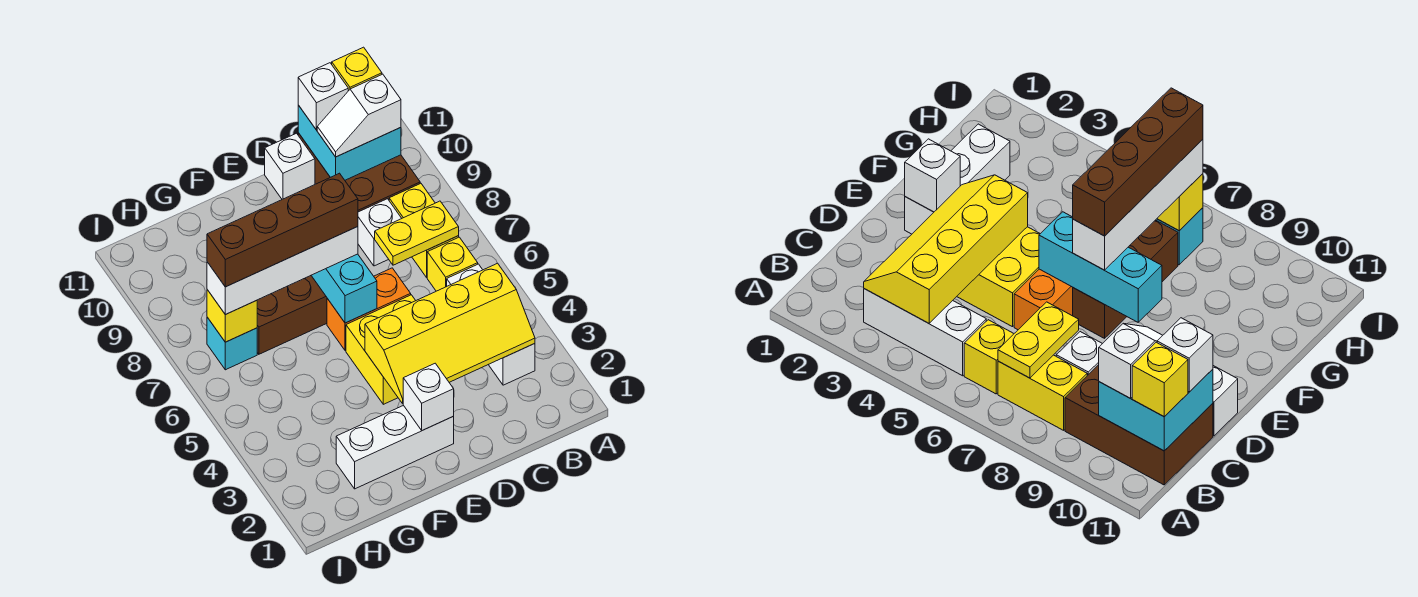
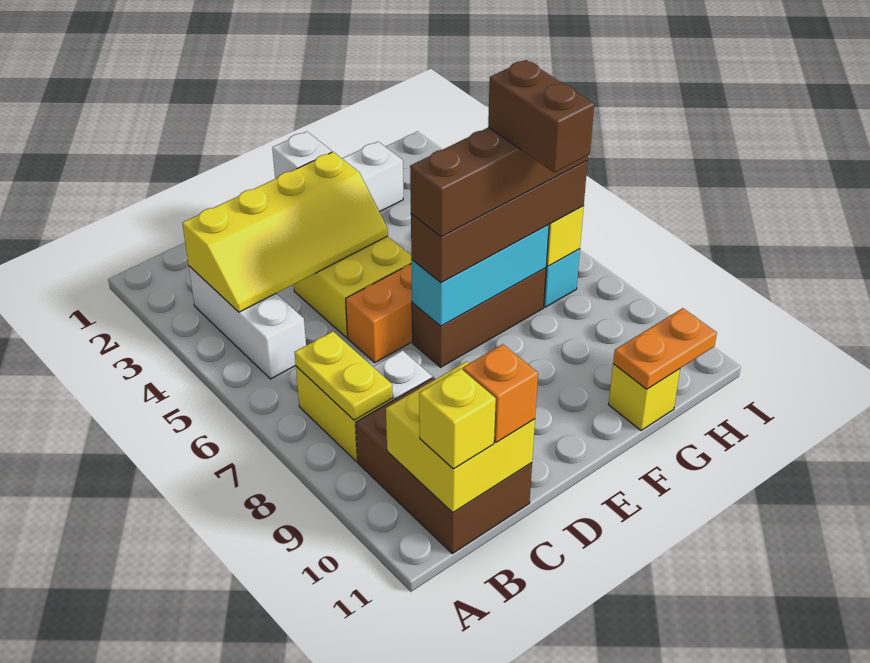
yellow slope B3:E4 level 2 top 4 -> yellow slope B3:E4 level 2 top 3
yellow brick B6 level 1 -> yellow brick G11 level 1
yellow plate B7:C7 level 2 -> yellow plate B7:B8 level 2
cyan brick B10:C11 level 2 -> yellow brick B10:C11 level 2
white slope B10:C10 level 3 top B -> none
white brick C11 level 3 -> orange brick C11 level 3
white brick D11 level 1 -> none
cyan brick E6:E8 level 2 -> cyan brick E7:G7 level 2
white brick E7:H7 level 3 -> brown brick E7:H7 level 3
none -> brown brick G7:G8 level 5
none -> orange plate G11:H11 level 2

